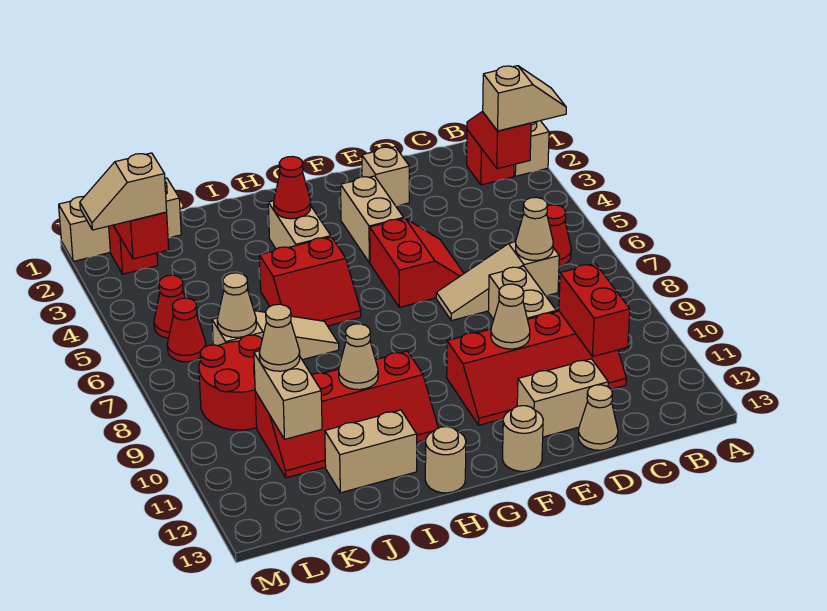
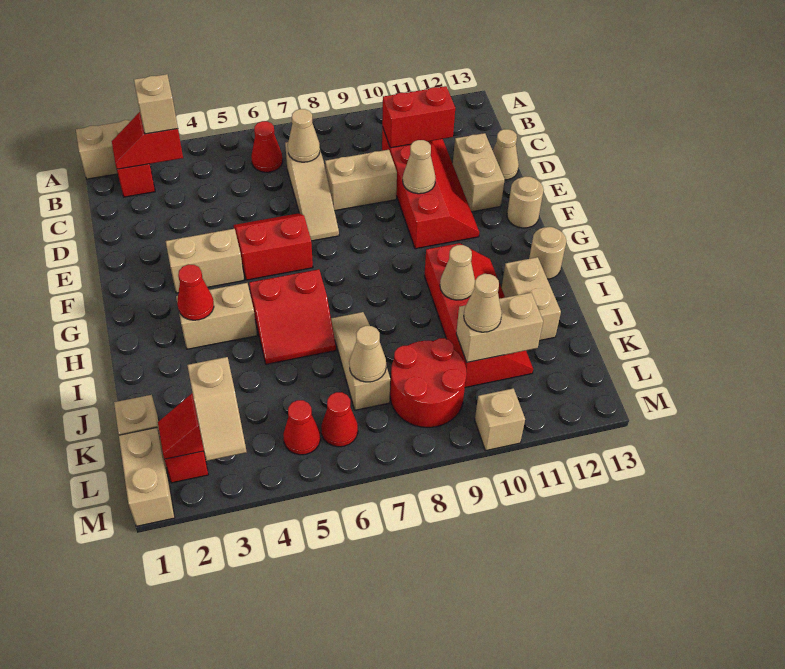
tan brick E2 level 1 -> tan brick M10 level 1
red slope H5:I6 level 1 top 5 -> red slope H5:I6 level 1 top H

